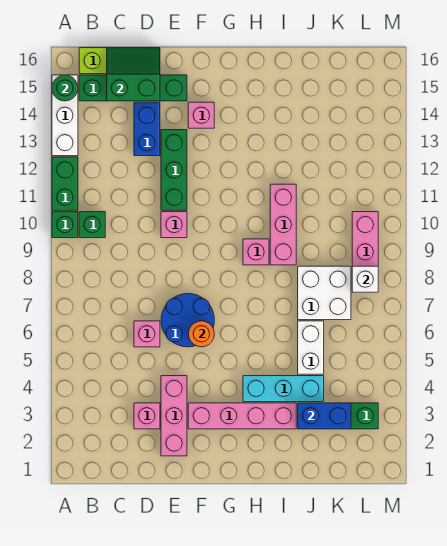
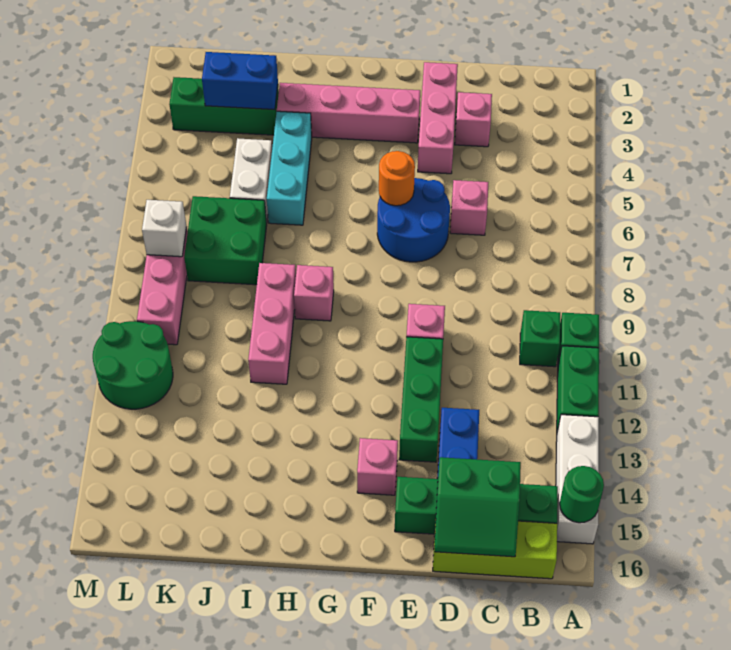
cyan brick H4:J4 level 1 -> cyan brick I4:I6 level 1
white brick J7:K8 level 1 -> green brick J7:K8 level 1
none -> green round brick L11:M12 level 1

